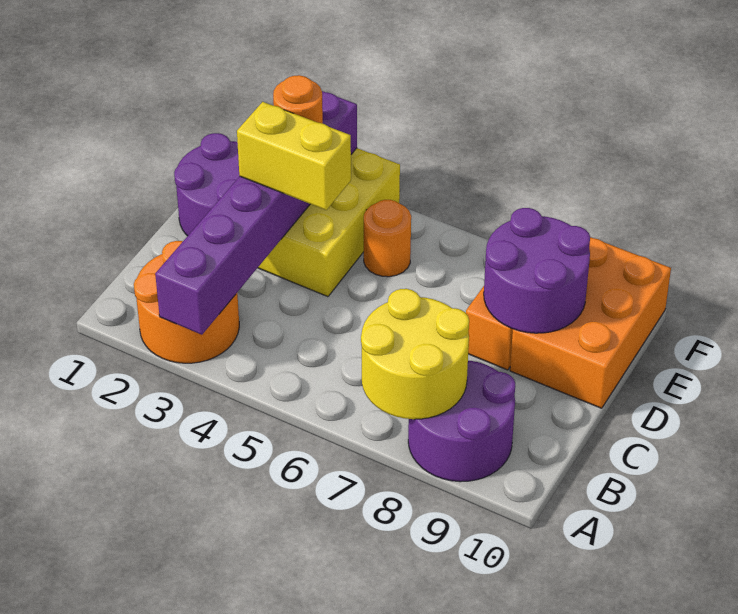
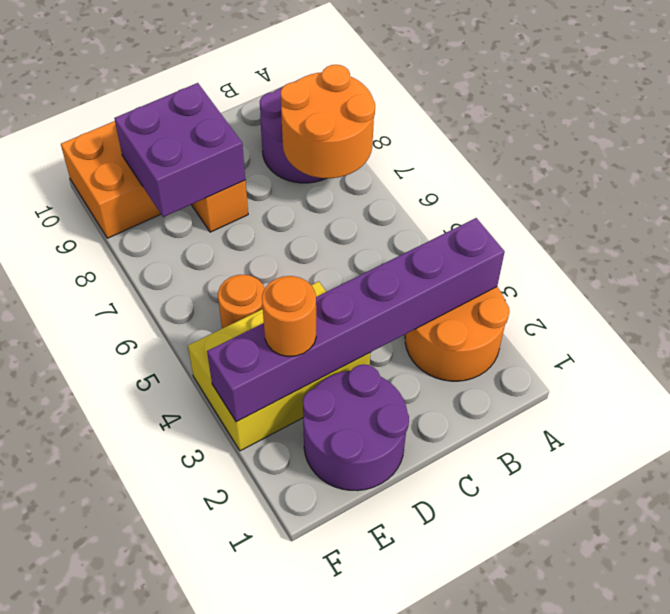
yellow round brick A7:B8 level 2 -> orange round brick A7:B8 level 2
yellow brick D3:D4 level 3 -> none
purple round brick D8:E9 level 2 -> purple brick D8:E9 level 2

